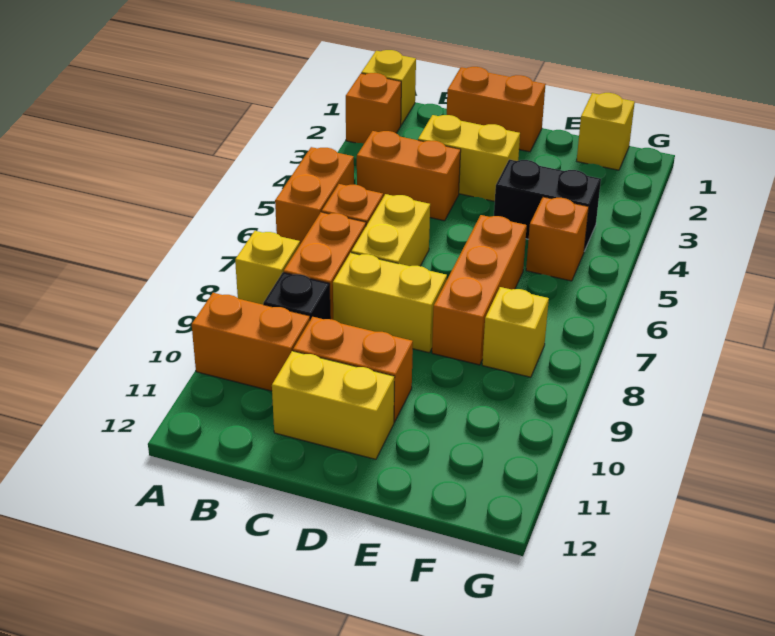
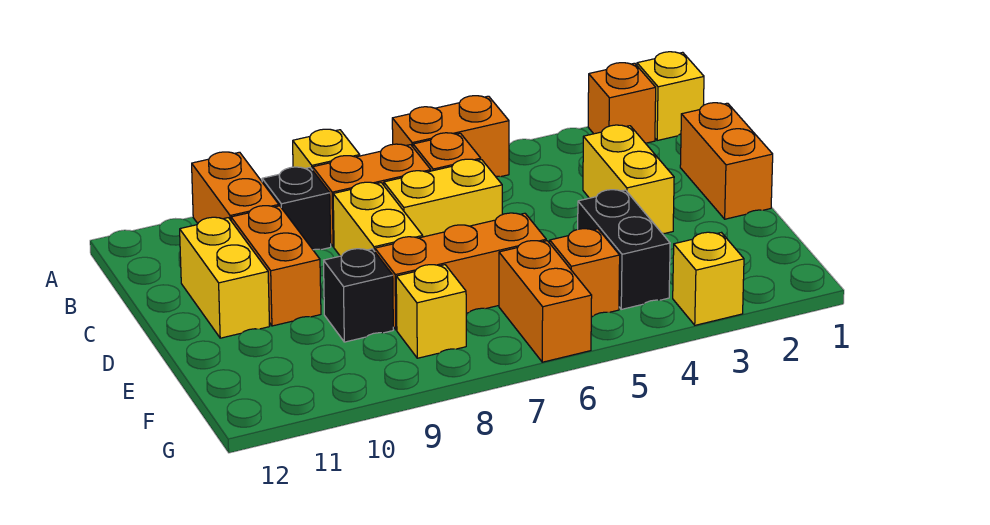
orange brick B4:C4 level 1 -> orange brick F6:G6 level 1
none -> black brick E9 level 1
yellow brick F1 level 1 -> yellow brick G3 level 1

